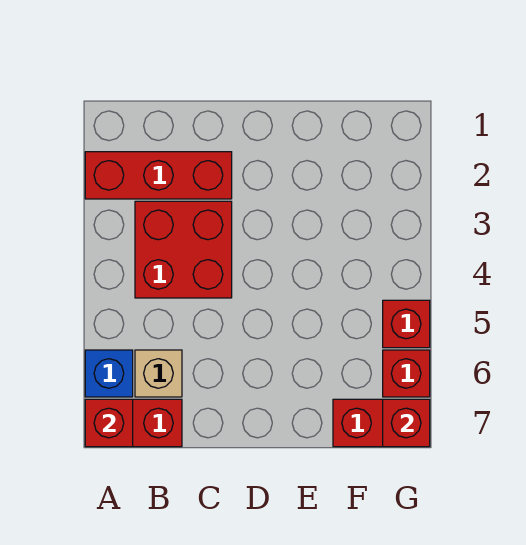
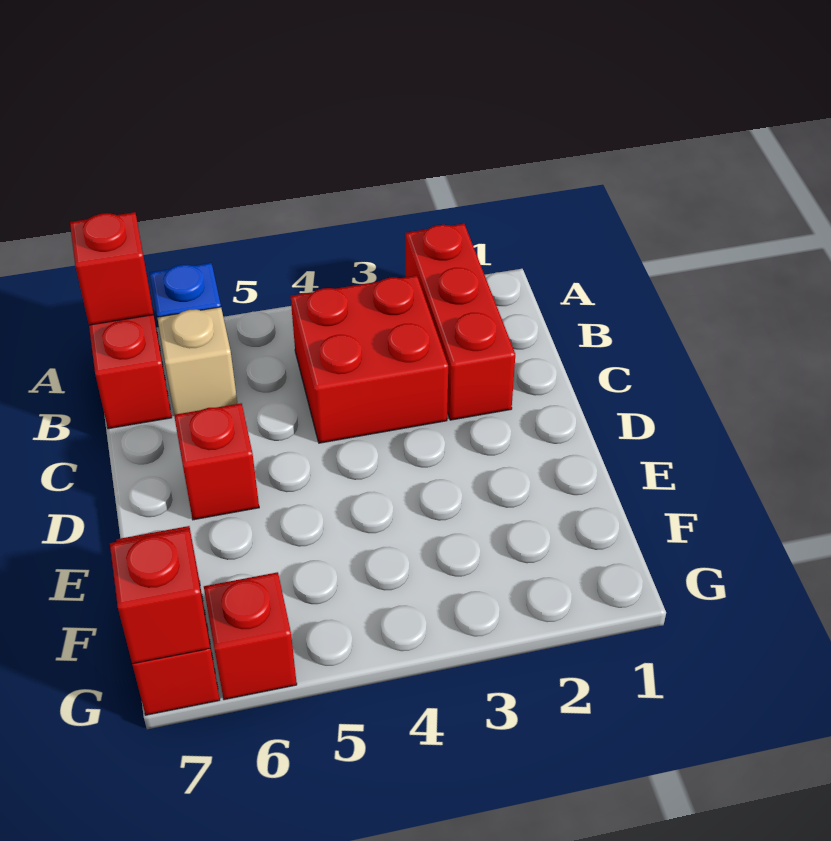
red brick G5 level 1 -> red brick D6 level 1

